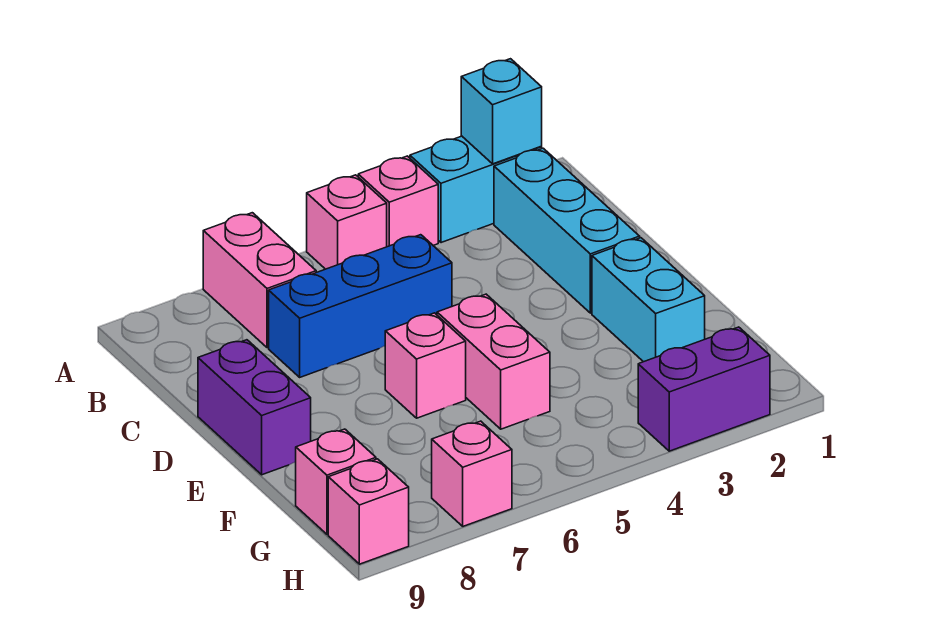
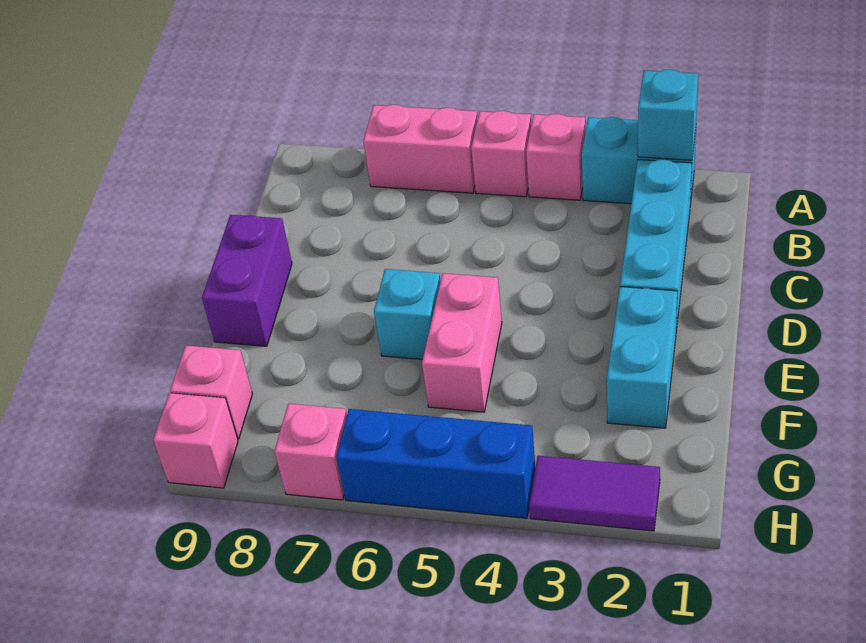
pink brick A7:B7 level 1 -> pink brick A6:A7 level 1
blue brick C5:C7 level 1 -> blue brick H4:H6 level 1
pink brick E6 level 1 -> cyan brick E6 level 1
purple brick H2:H3 level 1 -> purple tile H2:H3 level 1

